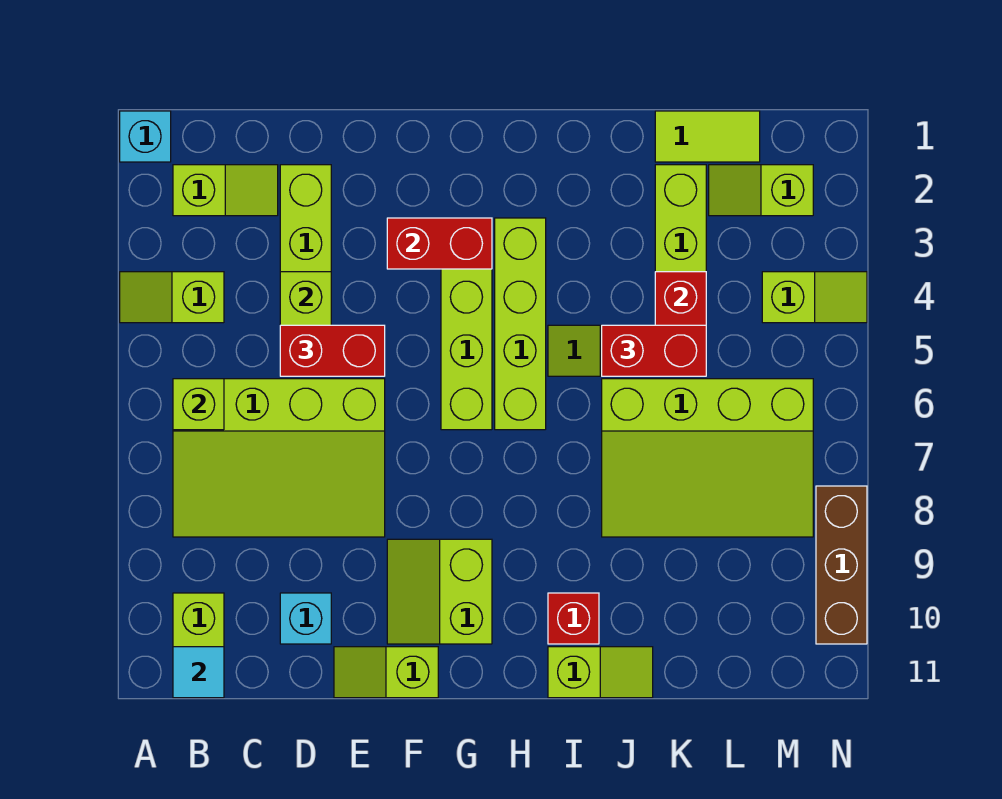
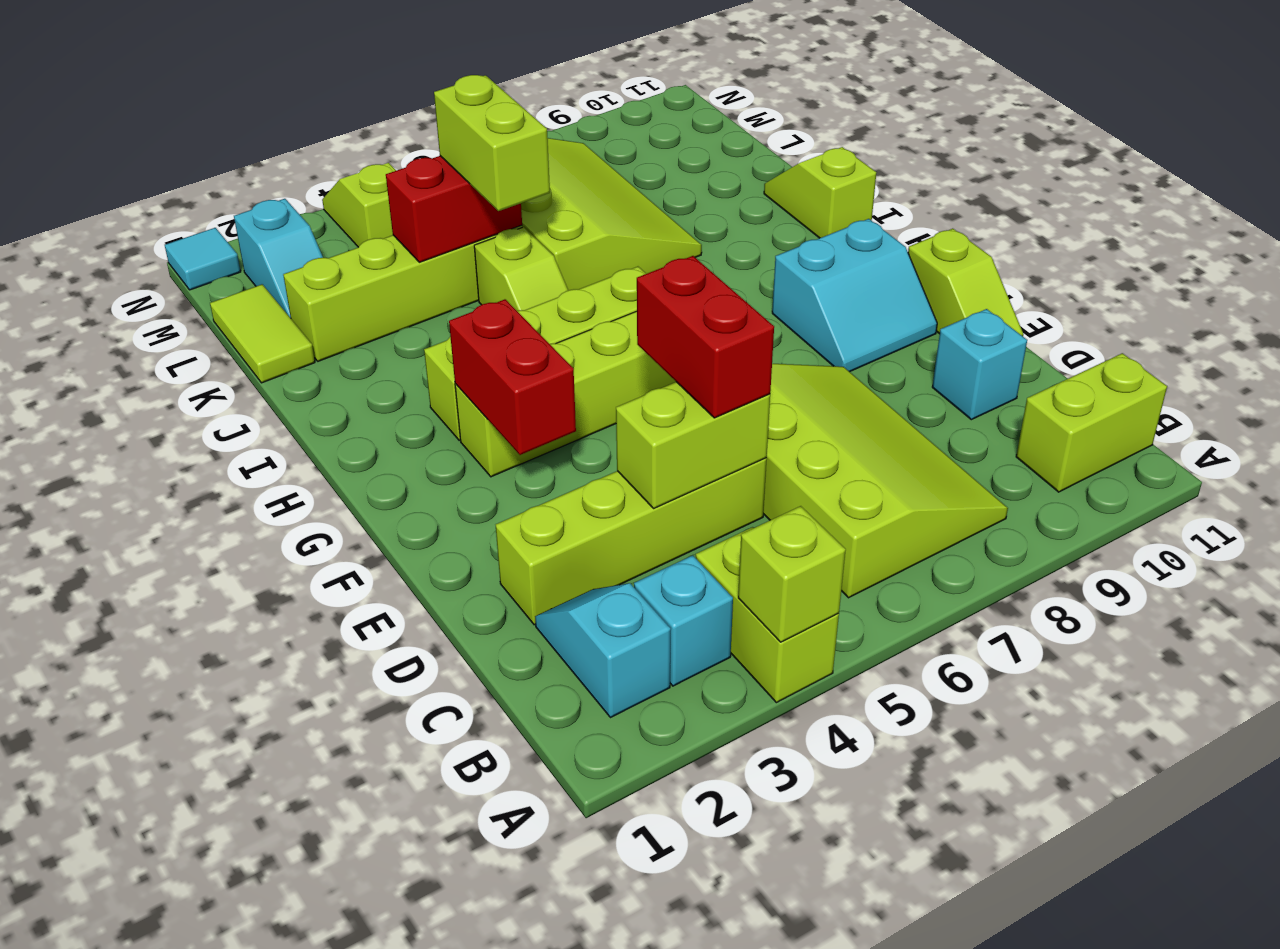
cyan brick A1 level 1 -> cyan brick B3 level 1
lime slope A4:B4 level 1 top B -> lime brick A4:B4 level 1
lime slope B2:C2 level 1 top B -> cyan slope B2:C2 level 1 top B
lime brick B6 level 2 -> lime brick A4 level 2
cyan tile B11 level 2 -> cyan tile N1 level 1
lime slope F9:G10 level 1 top G -> cyan slope F9:G10 level 1 top G
red brick I10 level 1 -> none
red brick J5:K5 level 3 -> lime brick J5:K5 level 3
lime slope L2:M2 level 1 top M -> cyan slope L2:M2 level 1 top M
brown brick N8:N10 level 1 -> none

